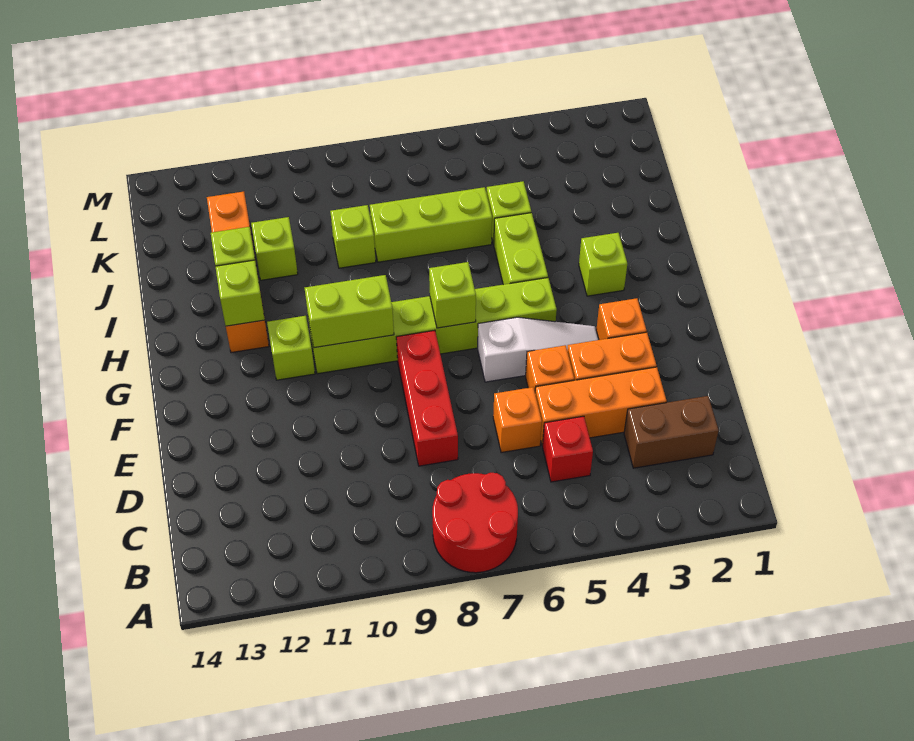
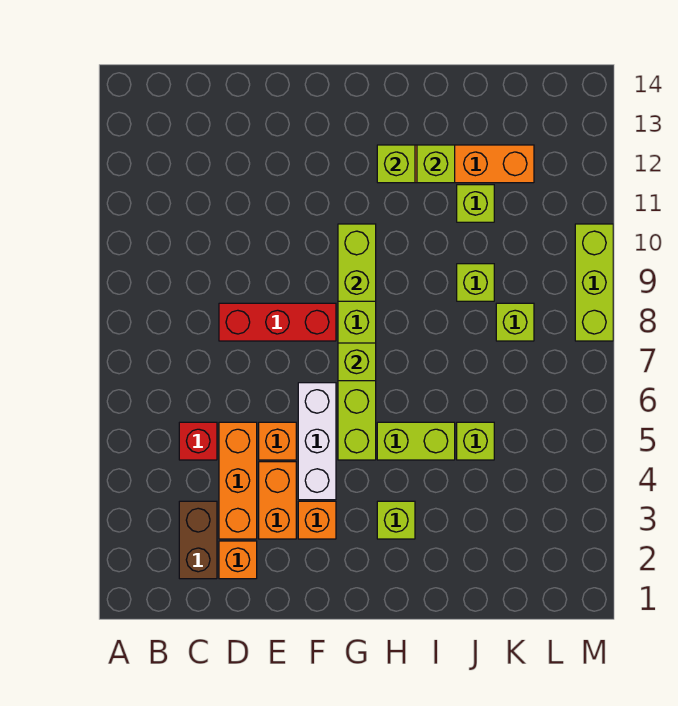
red round brick A7:B8 level 1 -> none
orange brick D6 level 1 -> orange brick D2 level 1
white slope F4:F6 level 1 top 6 -> white brick F4:F6 level 1
lime brick G11 level 1 -> lime brick K8 level 1
lime brick J6:J8 level 1 -> lime brick M8:M10 level 1

